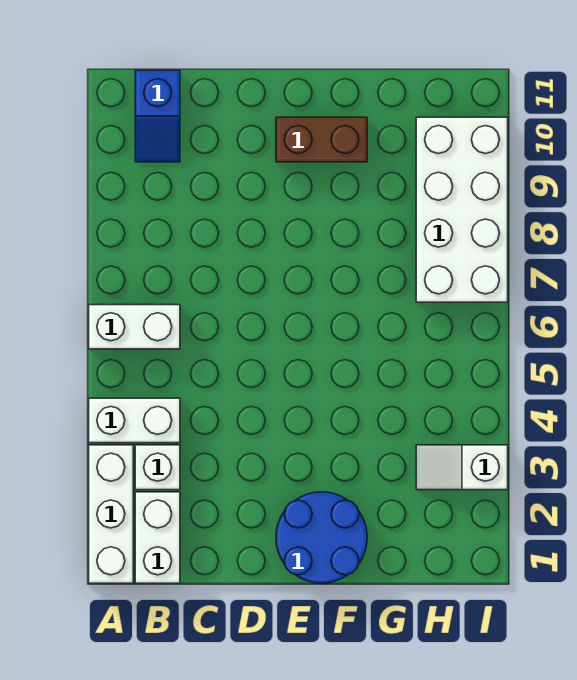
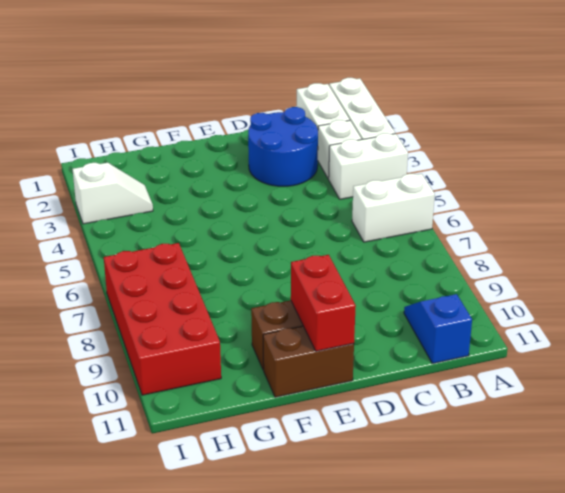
blue round brick E1:F2 level 1 -> blue round brick C2:D3 level 1
none -> red brick E10:E11 level 2
none -> brown brick E11:F11 level 1
white brick H7:I10 level 1 -> red brick H7:I10 level 1

